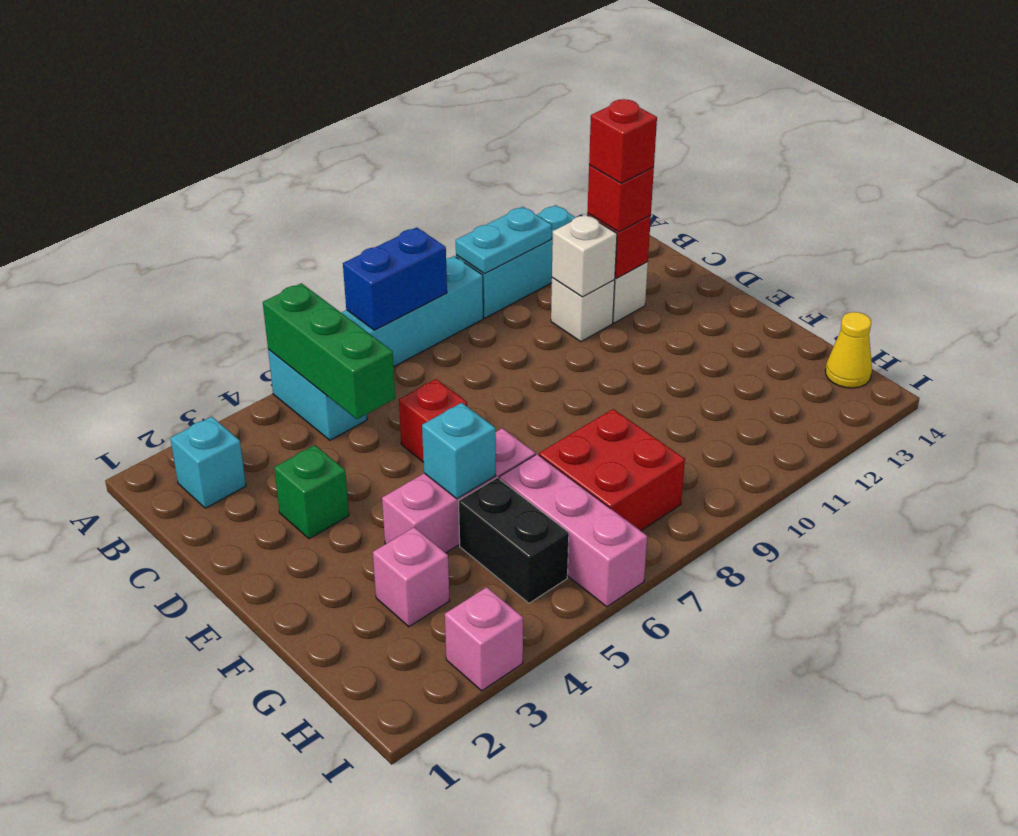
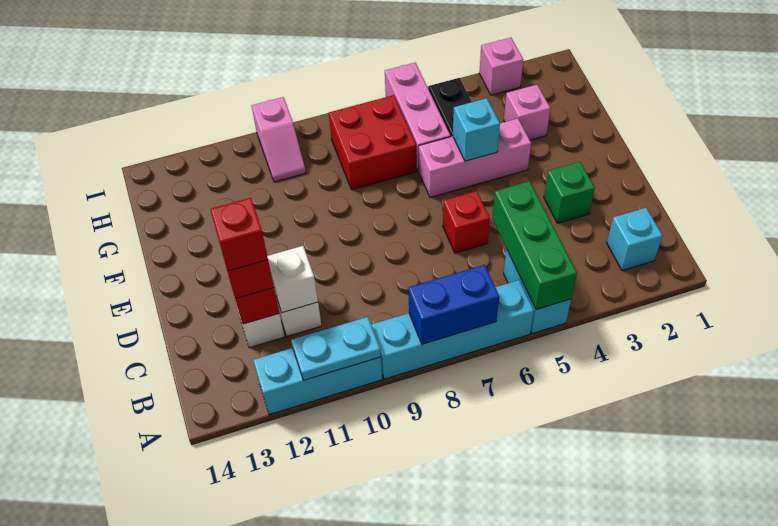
none -> pink slope H10:I10 level 1 top I
yellow cone H14 level 1 -> none

